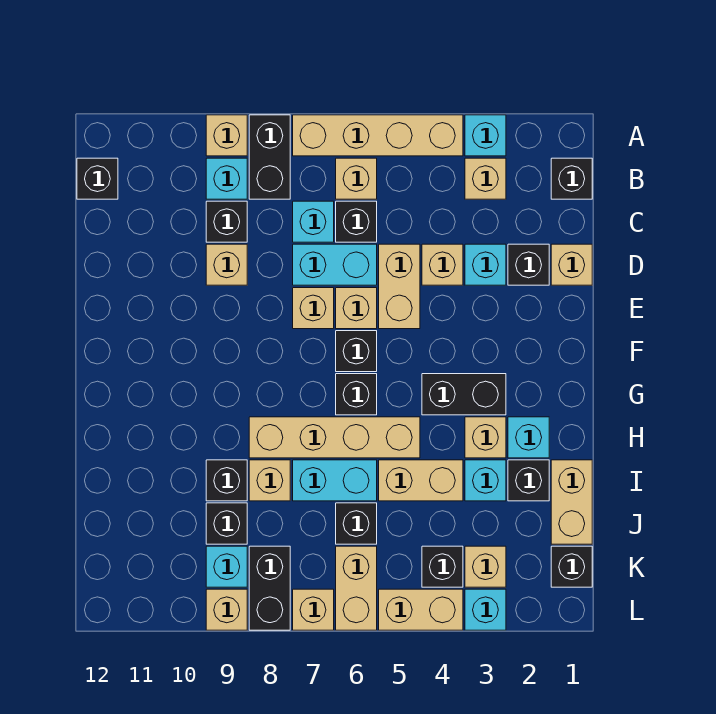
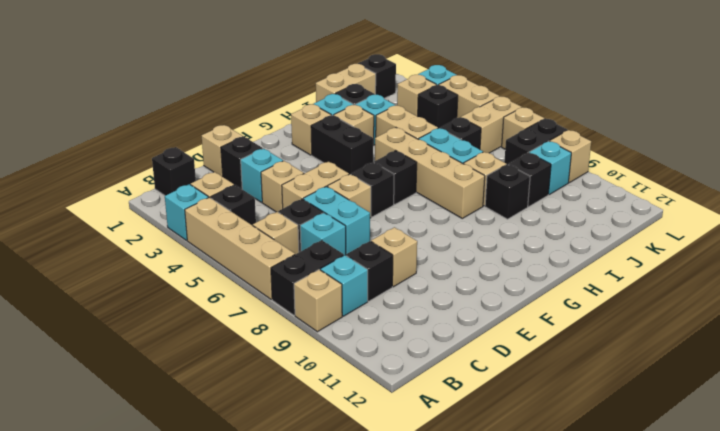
black brick B12 level 1 -> black brick B4 level 1
tan brick E7 level 1 -> tan brick G2 level 1

